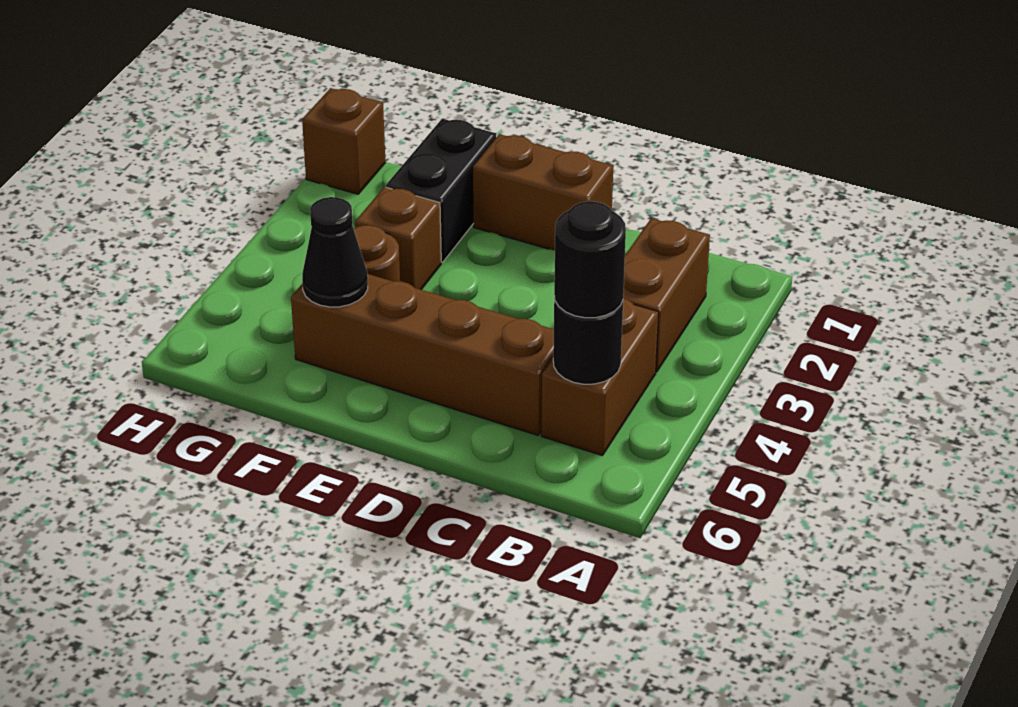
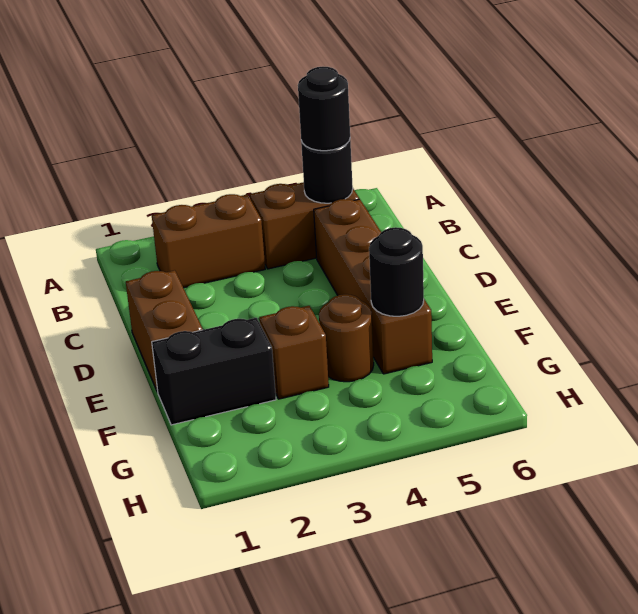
black cone F5 level 2 -> black round brick F5 level 2
brown brick H1 level 1 -> none

